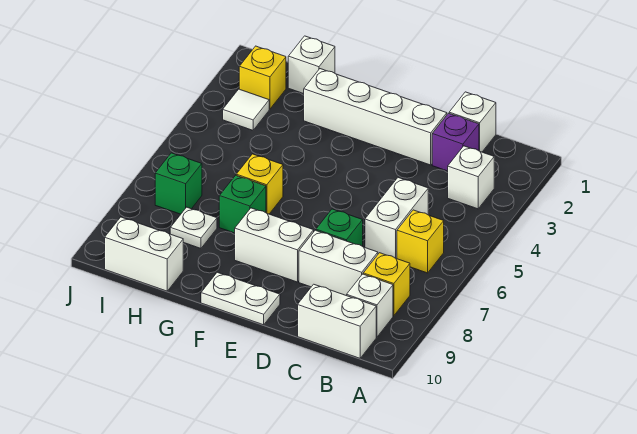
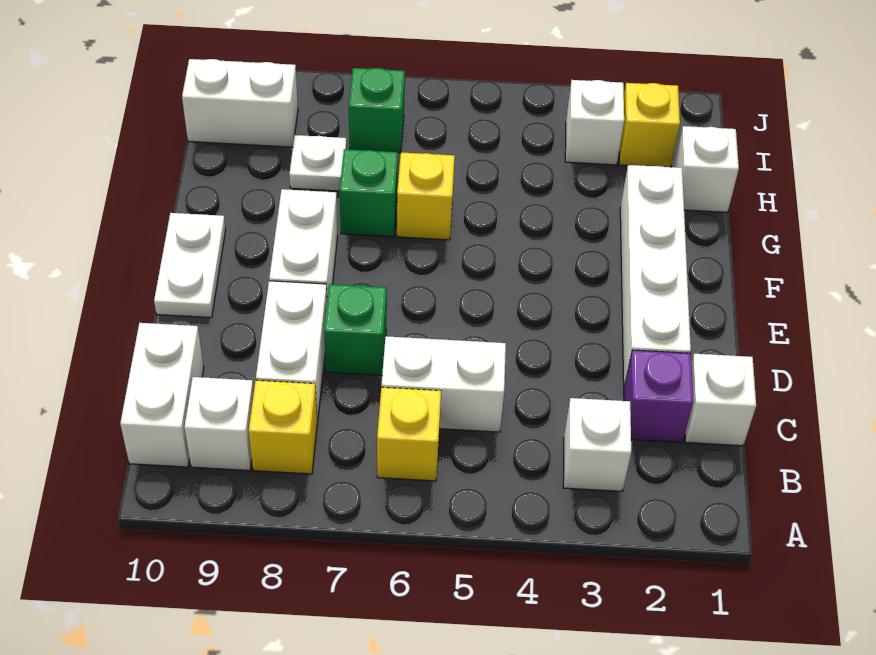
white brick H10:I10 level 1 -> white brick I9:I10 level 1
white tile I3 level 1 -> white brick I3 level 1

